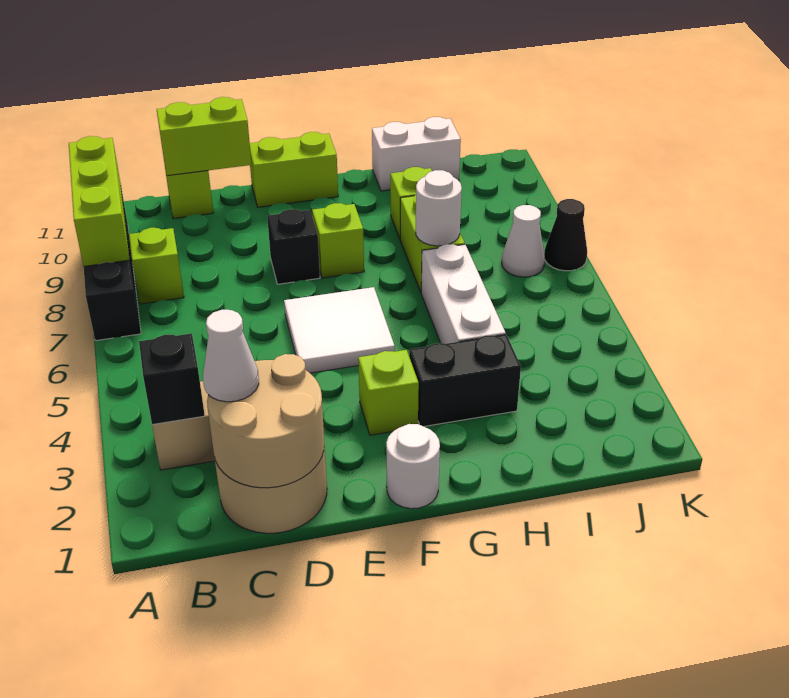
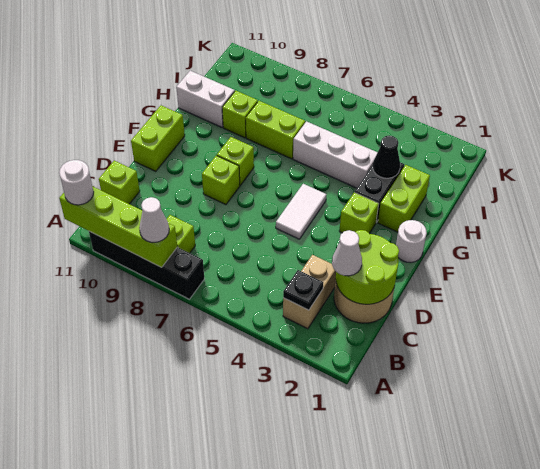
lime brick A8:A10 level 2 -> lime brick A8:A11 level 2
black brick B3 level 2 -> black plate B3 level 2
tan round brick C1:D2 level 2 -> lime round brick C1:D2 level 2
lime brick C11:D11 level 2 -> lime brick G2:H2 level 1
white tile E5:F6 level 1 -> white tile E5:F5 level 1
black brick E8 level 1 -> lime brick E8 level 1
white round brick H7 level 2 -> white round brick A11 level 3
white brick H11:I11 level 1 -> white brick H10:H11 level 1
white cone J7 level 1 -> white cone A8 level 3
black cone K7 level 1 -> black cone H3 level 2

